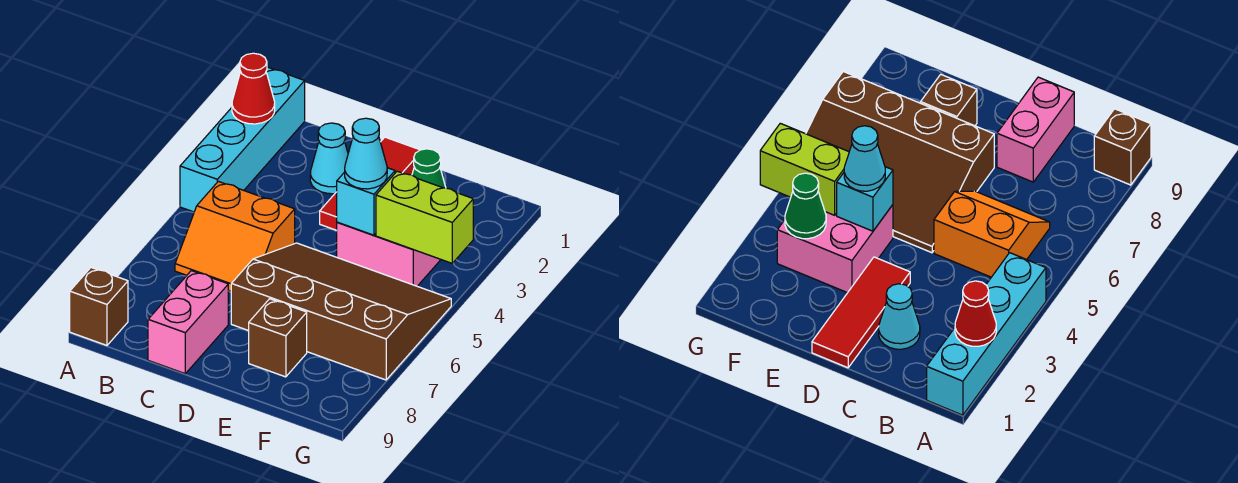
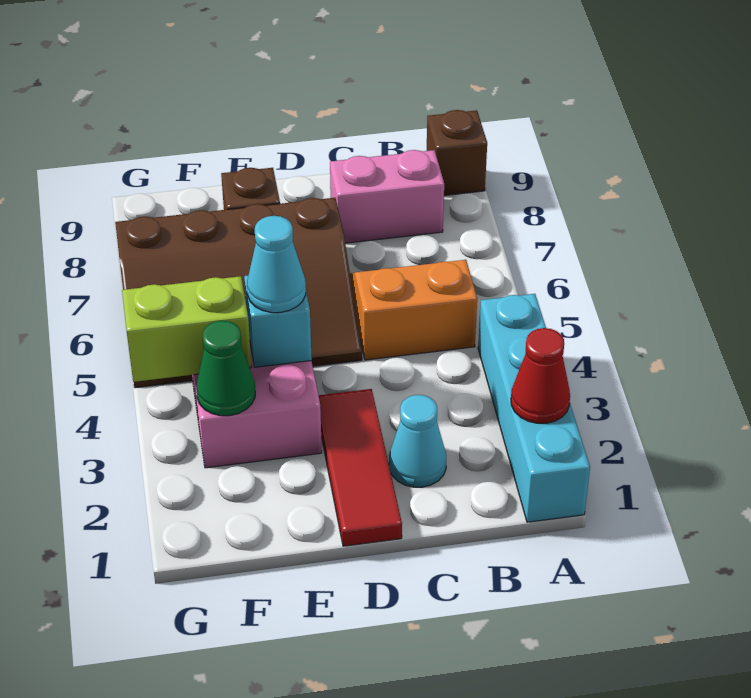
pink brick C8:C9 level 1 -> pink brick B8:C8 level 1

